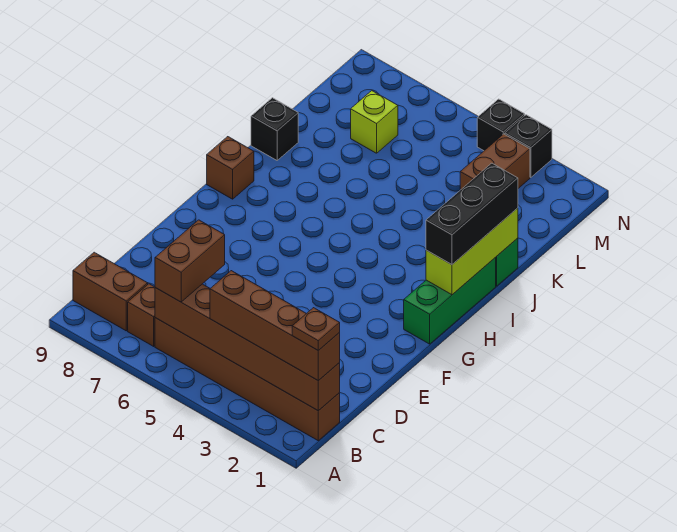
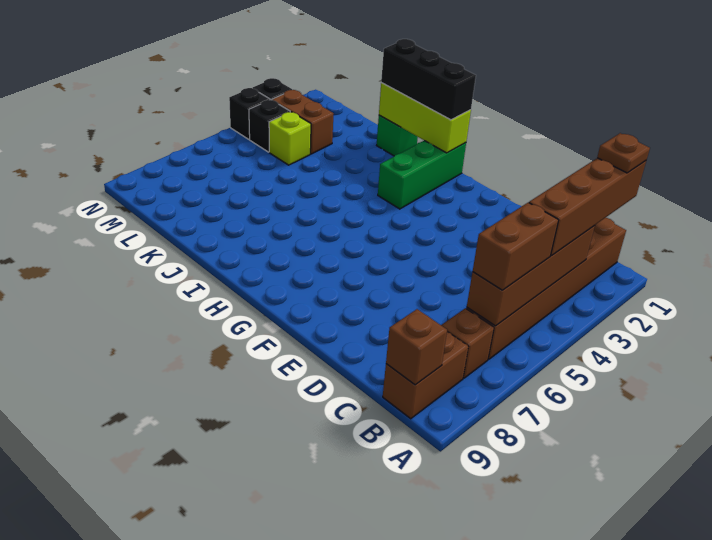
brown brick B1:B6 level 2 -> brown brick B3:B6 level 2
brown brick B6:C6 level 3 -> brown brick B5:B6 level 3
green brick G1:I1 level 1 -> green brick H1:H3 level 1
brown brick H9 level 1 -> brown brick B9 level 2
black brick J9 level 1 -> black brick M4 level 1
lime brick L7 level 1 -> lime brick L4 level 1

